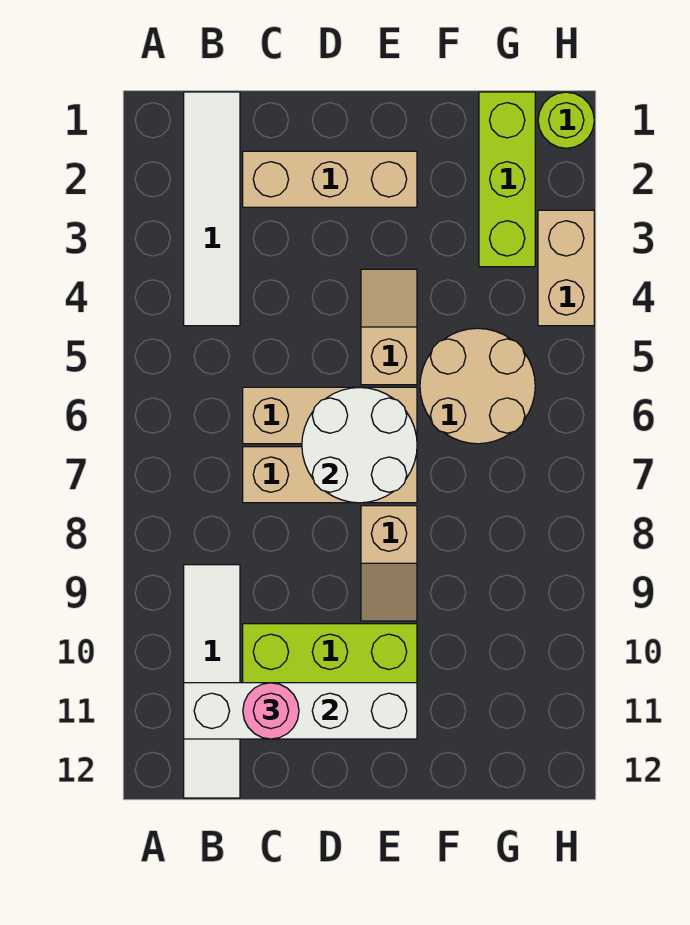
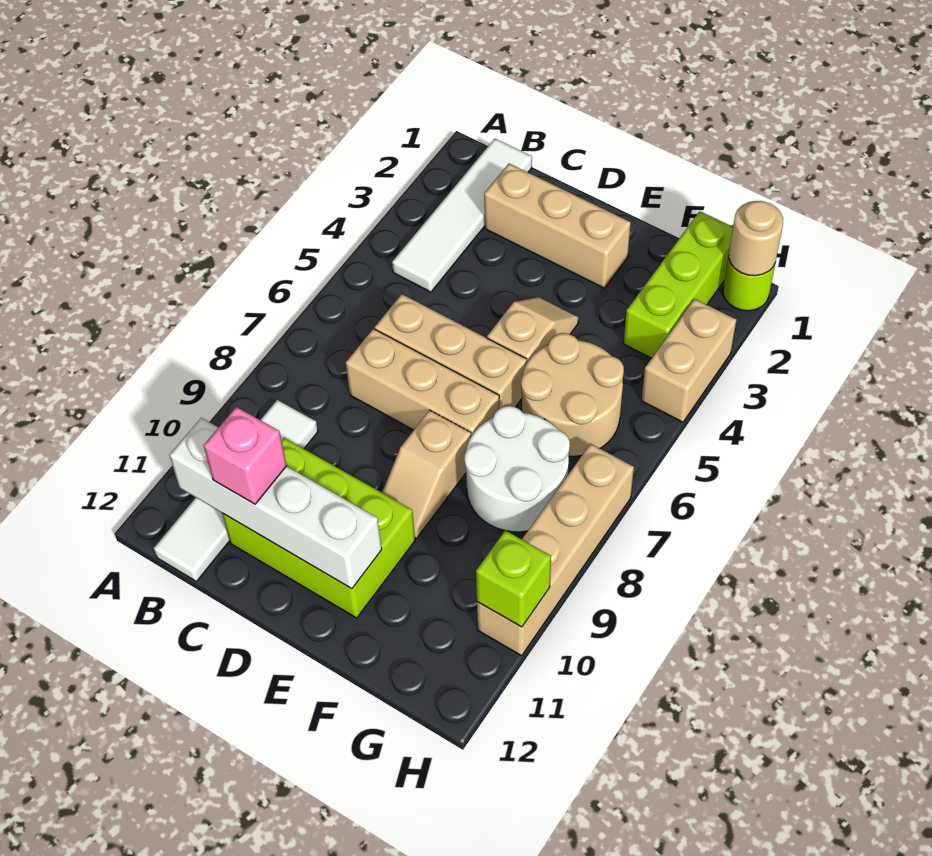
pink round brick C11 level 3 -> pink brick C11 level 3
white round brick D6:E7 level 2 -> white round brick F7:G8 level 1
none -> tan round brick H1 level 2
none -> tan brick H7:H10 level 1
none -> lime brick H10 level 2

